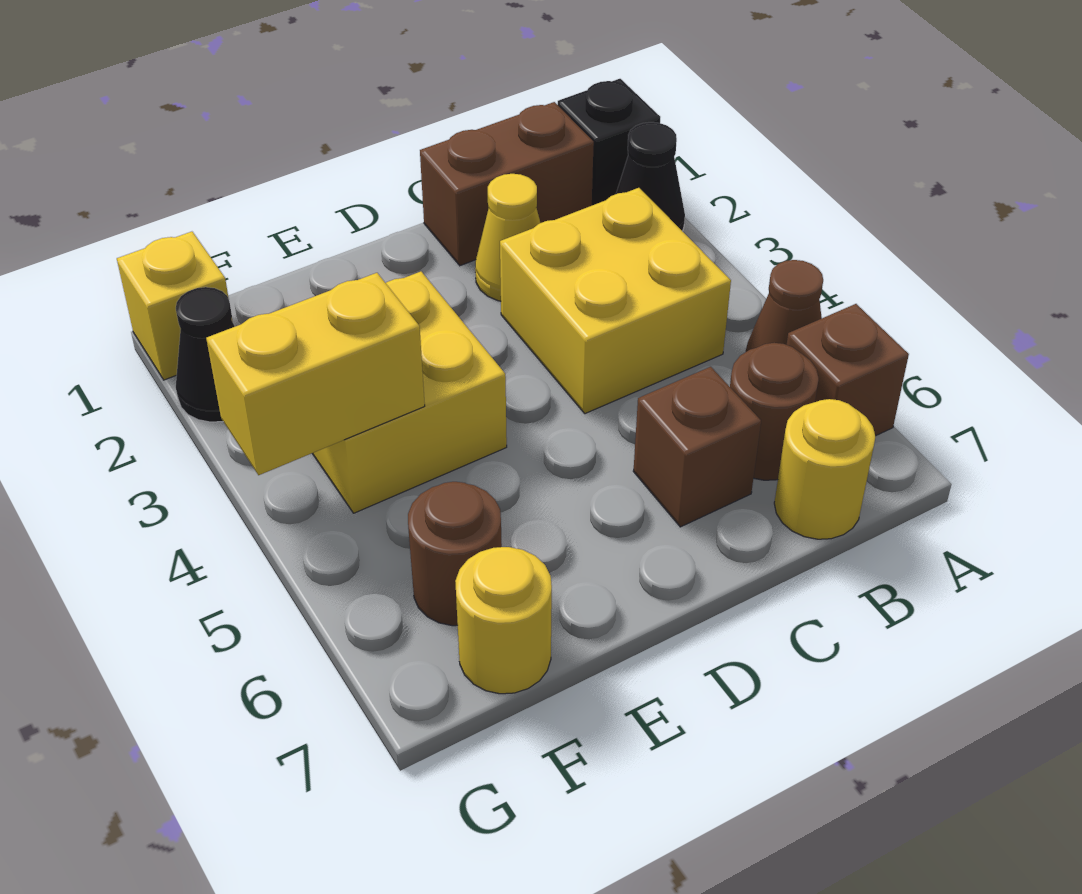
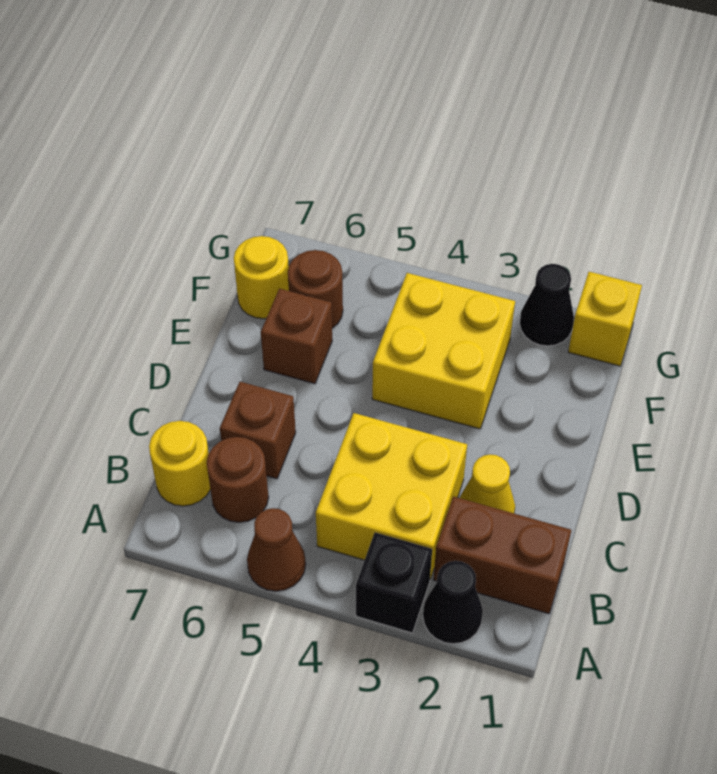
black brick A1 level 1 -> black brick A3 level 1
brown brick A6 level 1 -> brown brick E6 level 1
brown brick B1:C1 level 1 -> brown brick B1:B2 level 1
yellow brick F4:G4 level 2 -> none

